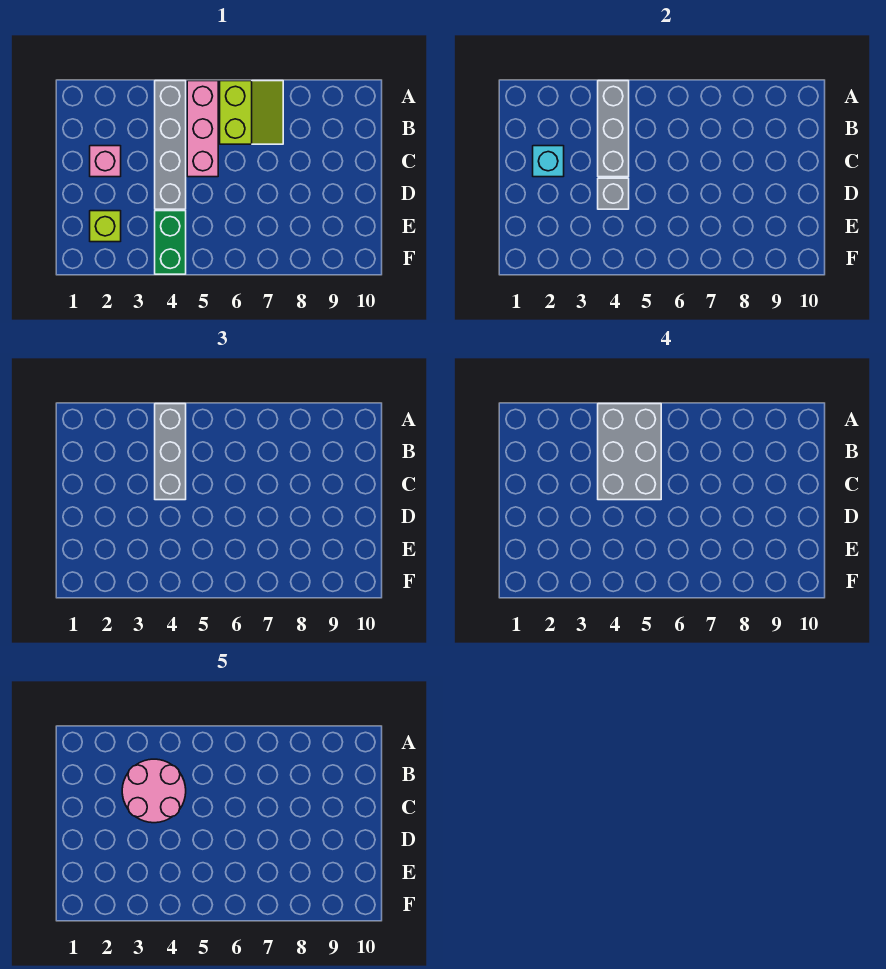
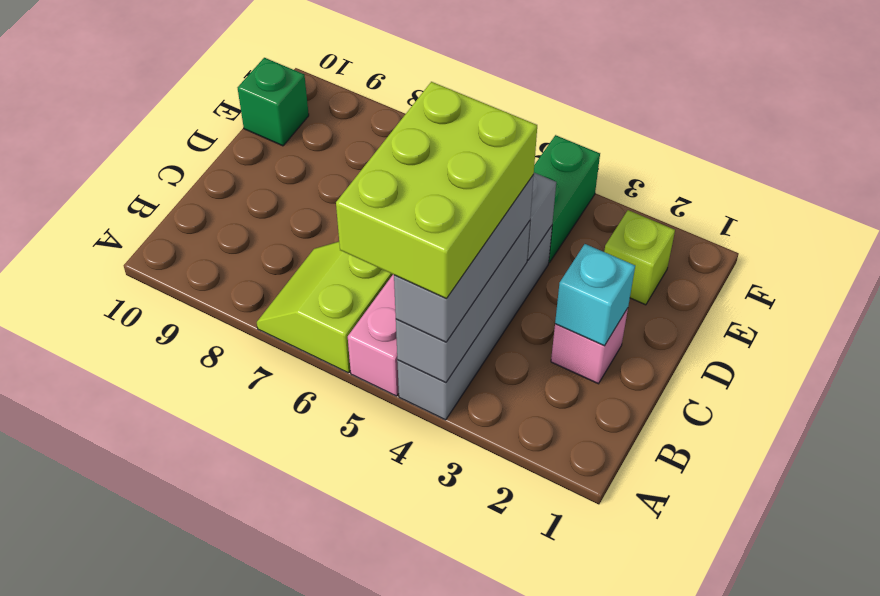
grey brick A4:C5 level 4 -> lime brick A4:C5 level 4
pink round brick B3:C4 level 5 -> none
none -> green brick E10 level 1

